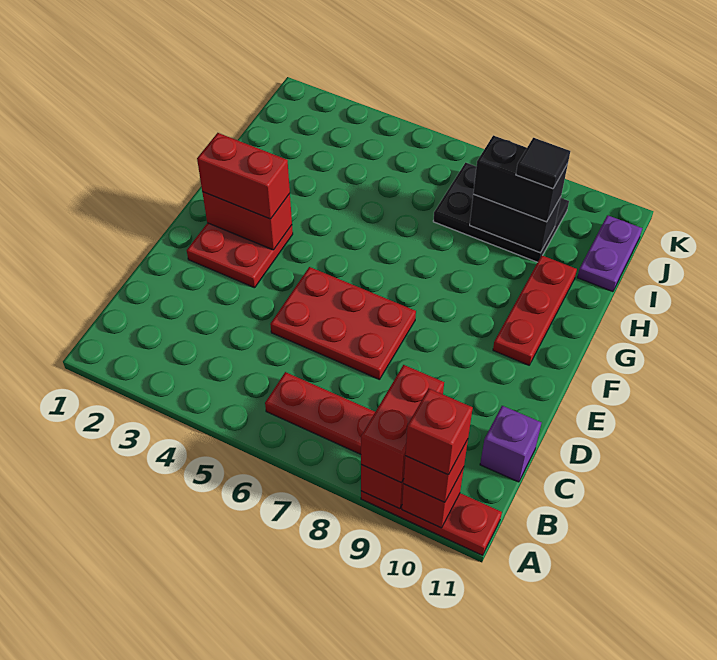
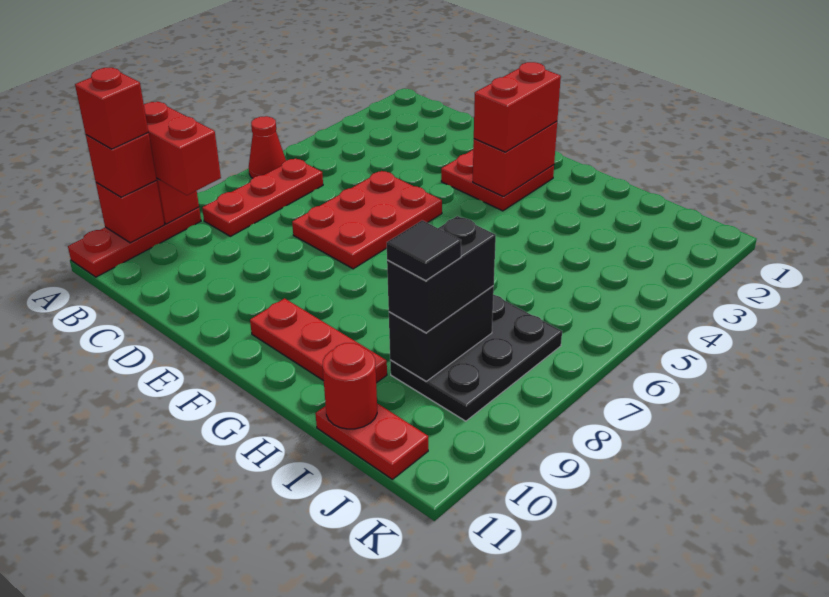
none -> red cone A6 level 1
purple brick C11 level 1 -> none
purple plate I11:J11 level 1 -> red plate I11:J11 level 1
none -> red round brick I11 level 2

